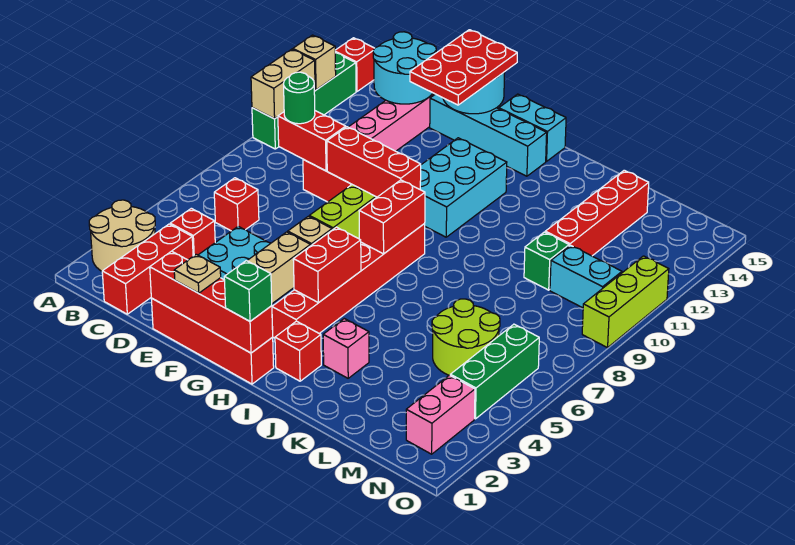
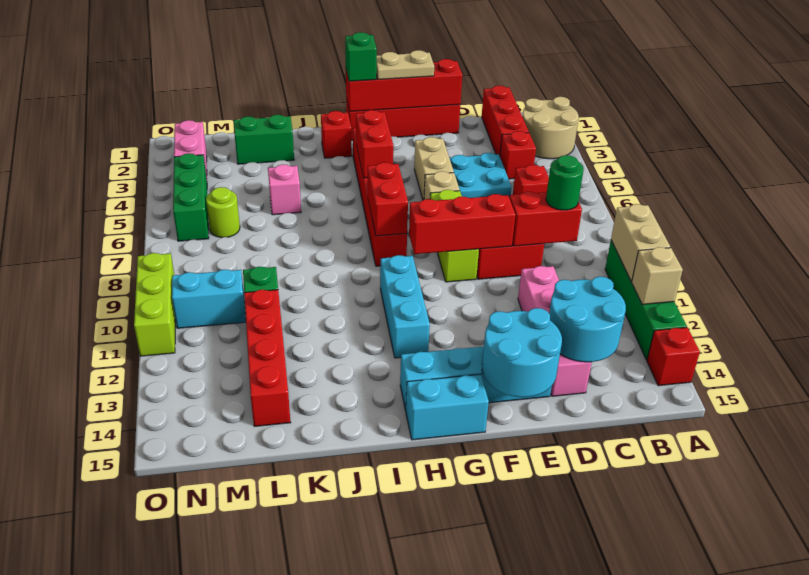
red plate E13:F15 level 3 -> none
tan plate F1 level 3 -> tan plate F1:G1 level 3
cyan brick G10:H12 level 1 -> cyan brick H10:H12 level 1
pink brick J3 level 1 -> pink brick K5 level 1
none -> green brick K2:L2 level 1
lime round brick L5:M6 level 1 -> lime round brick M6 level 1

